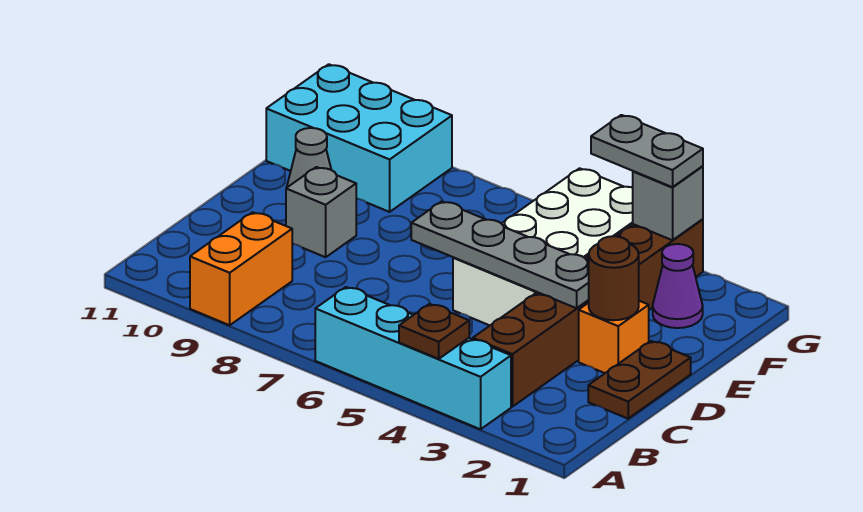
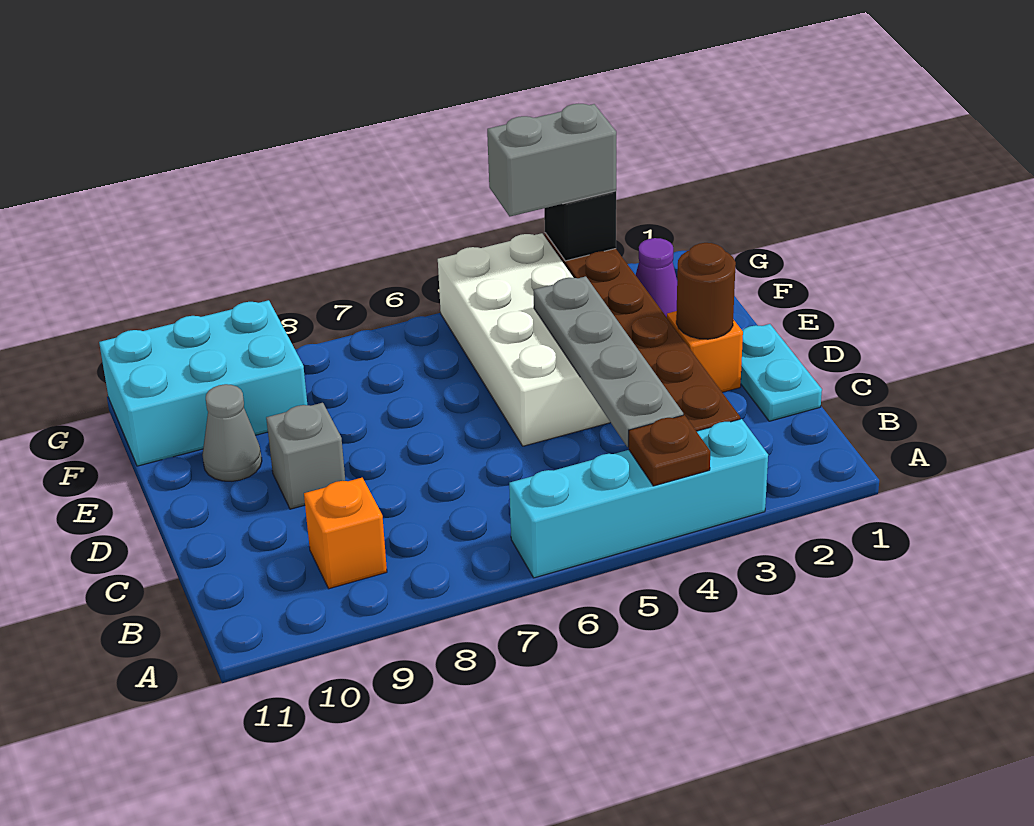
orange brick A9:B9 level 1 -> orange brick B9 level 1
brown plate C1:D1 level 1 -> cyan plate C1:D1 level 1
grey plate D3:D6 level 2 -> grey plate B4:E4 level 2
grey brick G3 level 2 -> black brick G3 level 2
grey plate G3:G4 level 3 -> grey brick G3:G4 level 3

